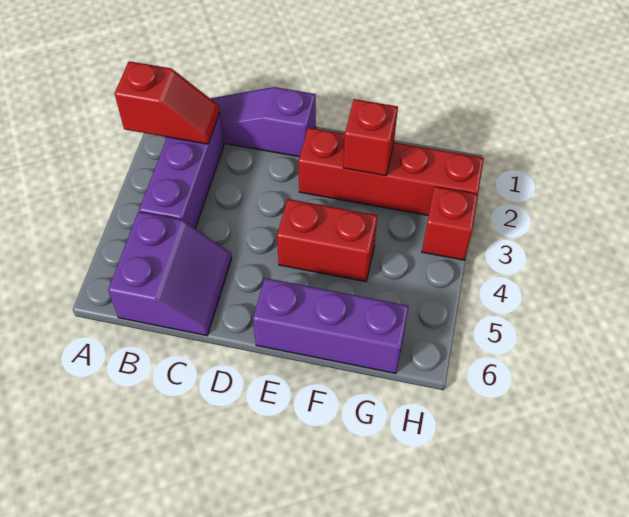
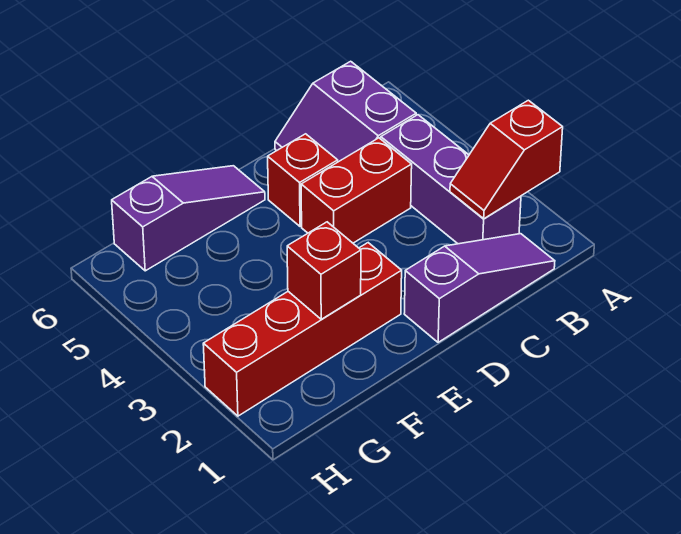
red brick E4:F4 level 1 -> red brick C4:D4 level 1
purple brick E6:G6 level 1 -> purple slope E6:G6 level 1 top G
red brick H3 level 1 -> red brick D5 level 1

